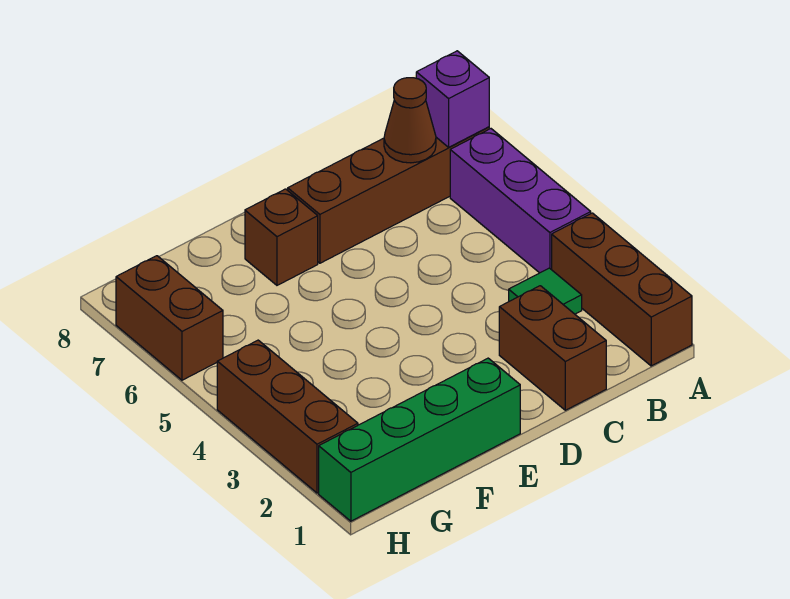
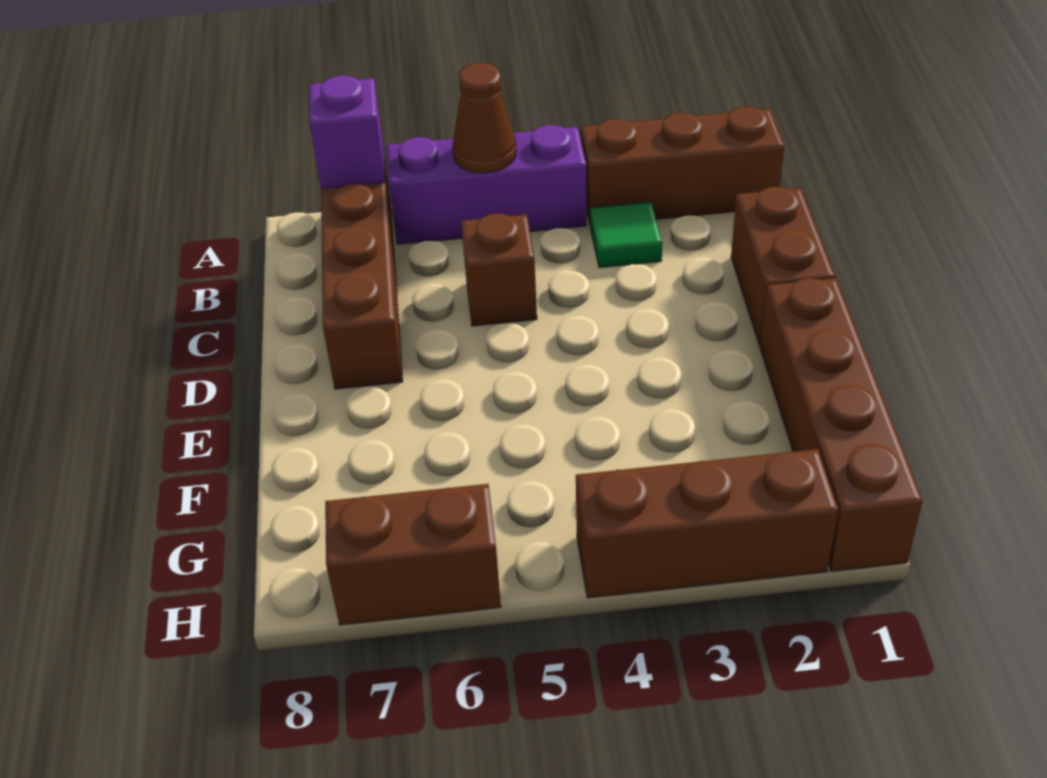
brown cone B7 level 2 -> brown cone A5 level 2
brown brick C1:C2 level 1 -> brown brick C1:D1 level 1
green brick E1:H1 level 1 -> brown brick E1:H1 level 1
brown brick E7 level 1 -> brown brick C5 level 1

